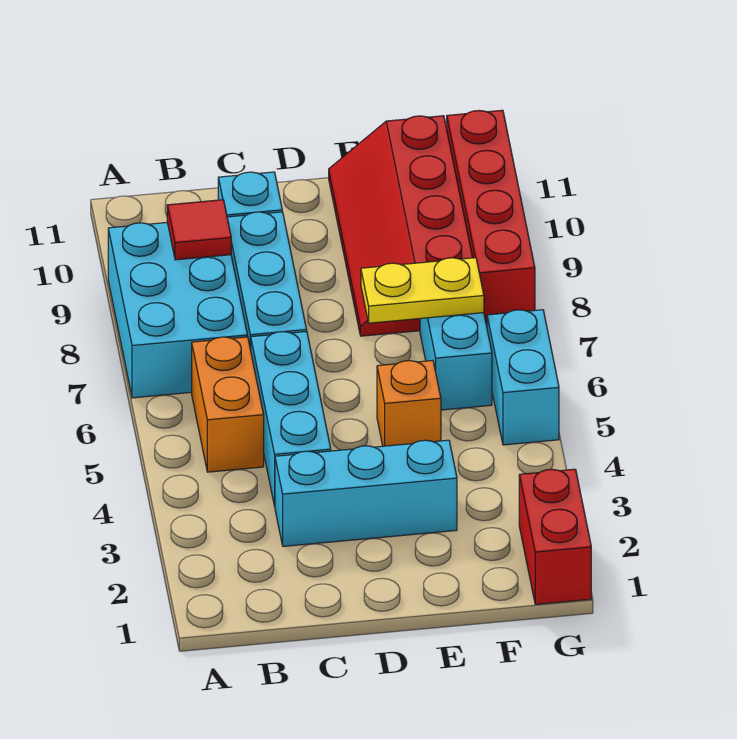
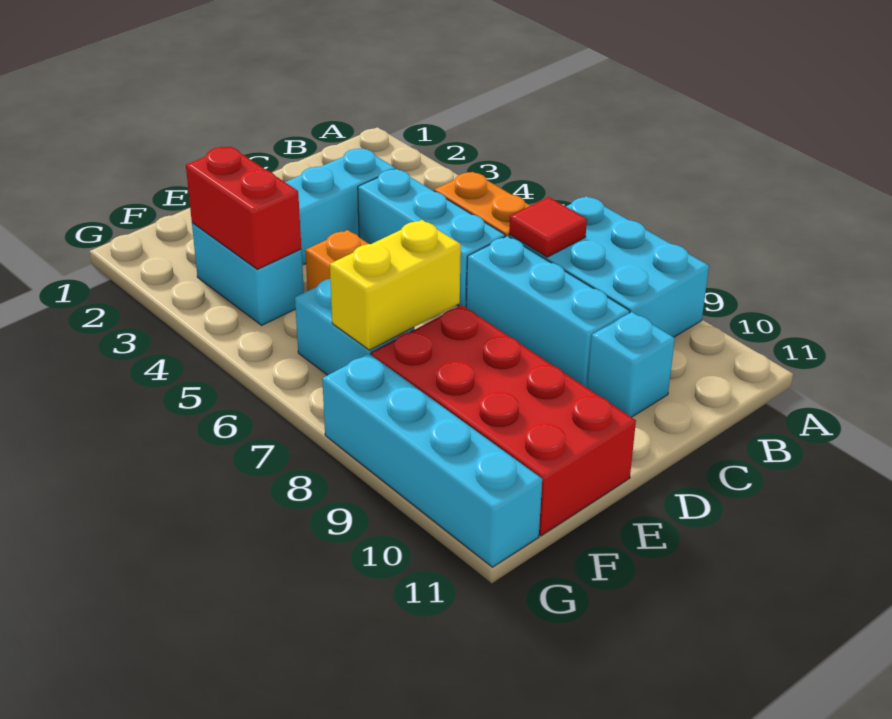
red tile B9 level 2 -> red tile B7 level 2
yellow plate E7:F7 level 2 -> yellow brick E7:F7 level 2
red slope E8:F11 level 1 top F -> red brick E8:F11 level 1
red brick G1:G2 level 1 -> red brick F3:F4 level 2
cyan brick G5:G6 level 1 -> cyan brick F3:F4 level 1
red brick G8:G11 level 1 -> cyan brick G8:G11 level 1

